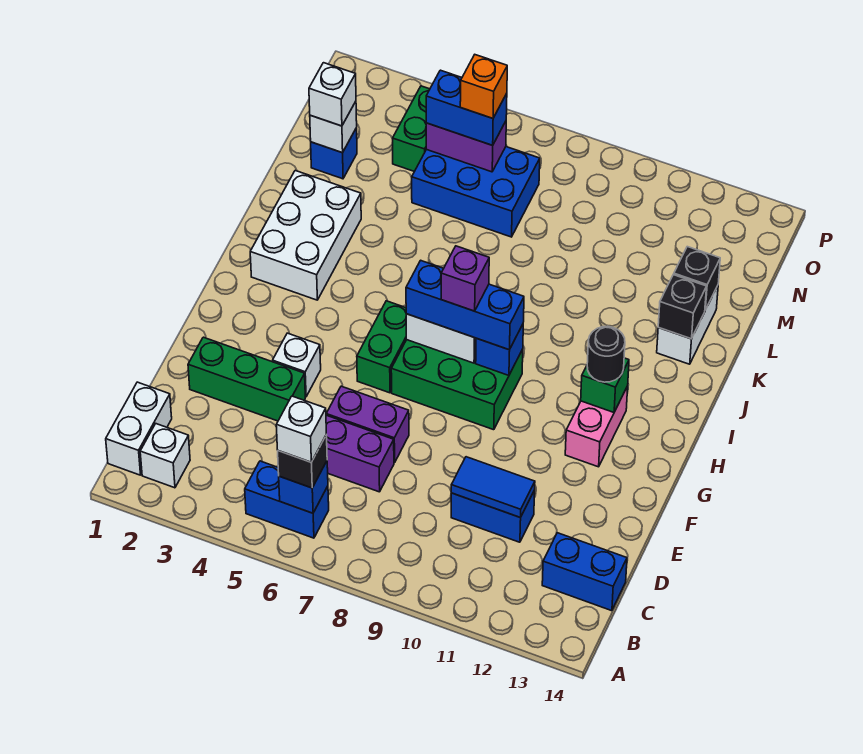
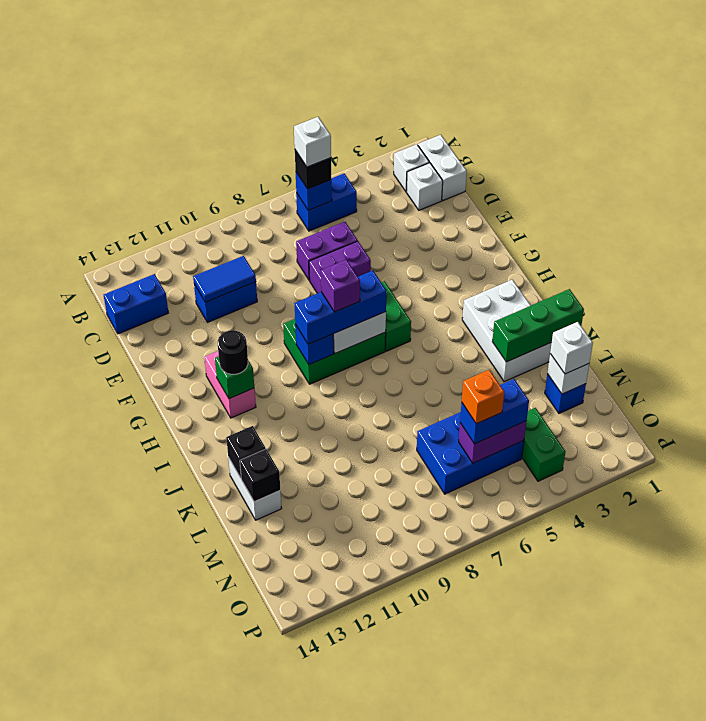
green brick E2:E4 level 1 -> green brick K1:K3 level 2
white brick F4 level 1 -> white brick C2 level 1

